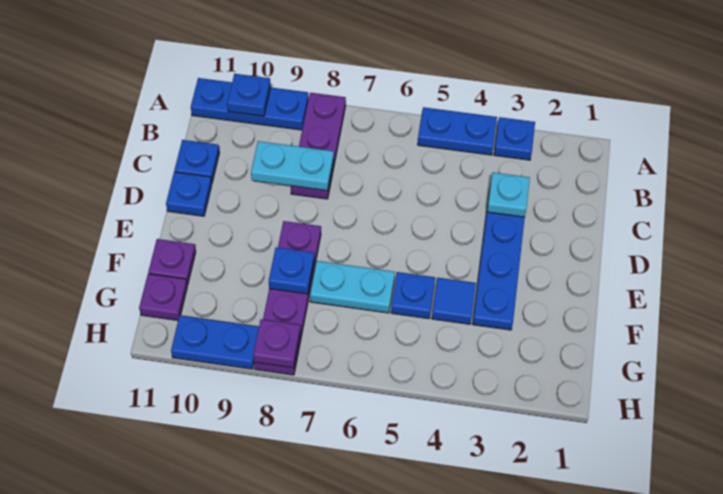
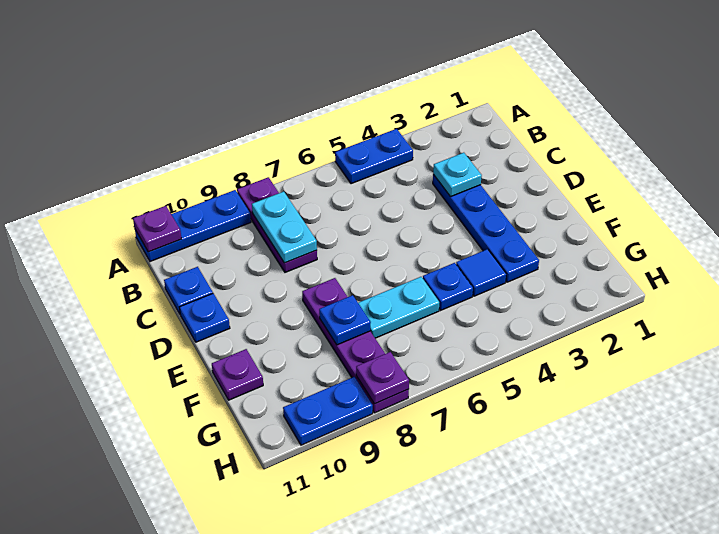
blue plate A3 level 1 -> none
blue plate A10 level 2 -> none
cyan plate C8:C9 level 2 -> cyan plate B8:C8 level 2
purple plate G11 level 1 -> purple plate A11 level 2

